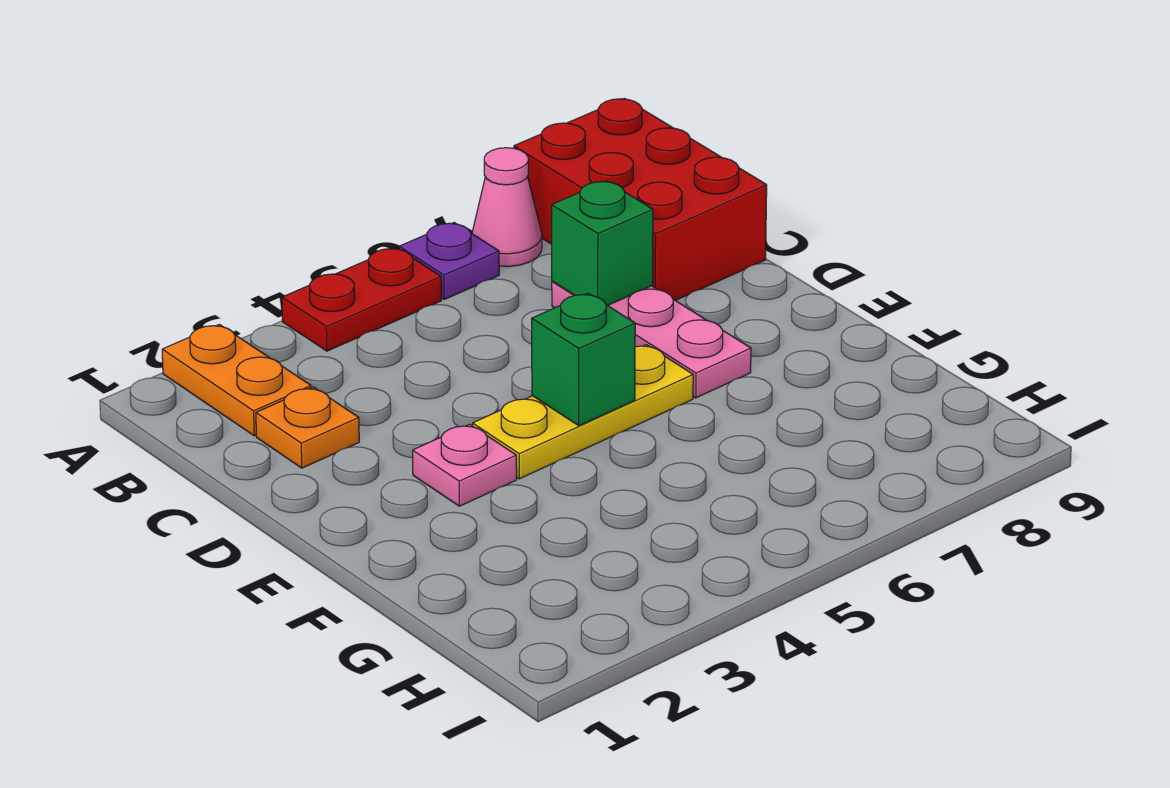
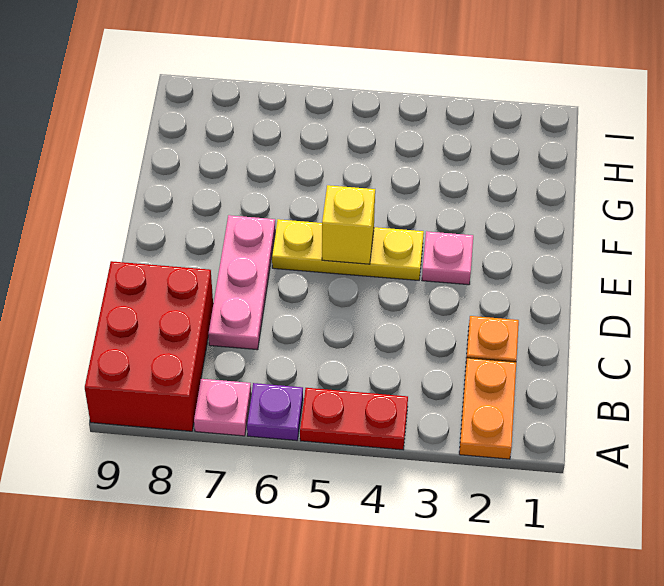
pink cone A7 level 1 -> pink plate A7 level 1
green brick C7 level 2 -> none
green brick E5 level 2 -> yellow brick E5 level 2

